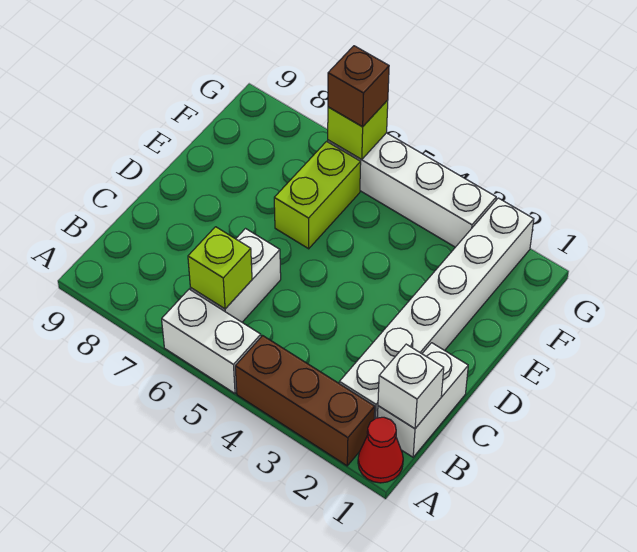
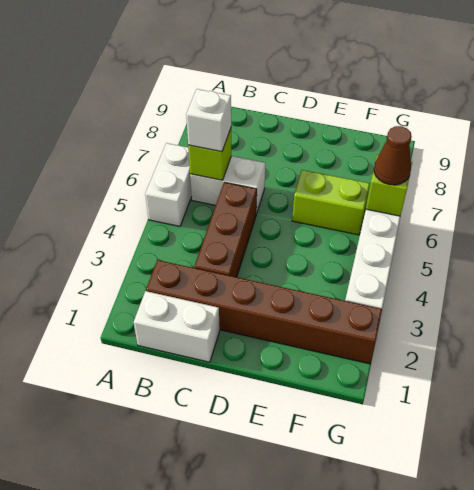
red cone A1 level 1 -> none
brown brick A2:A4 level 1 -> brown brick C3:C5 level 1
white brick B1 level 2 -> white brick B6 level 3
white brick B2:G2 level 1 -> brown brick B2:G2 level 1
brown brick G6 level 3 -> brown cone G6 level 3

